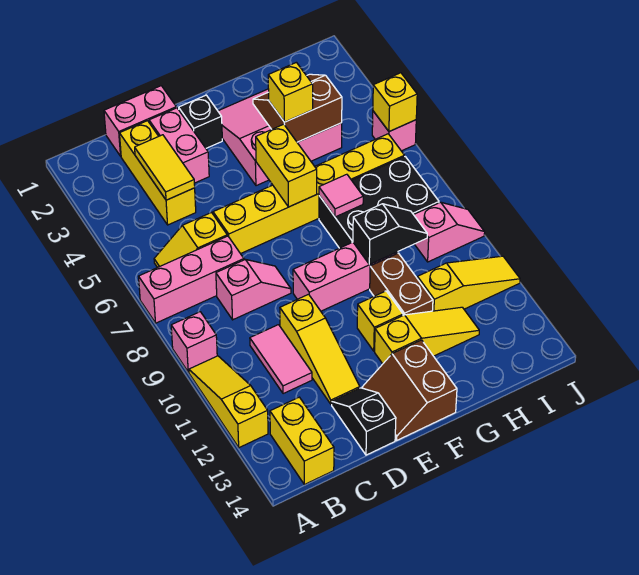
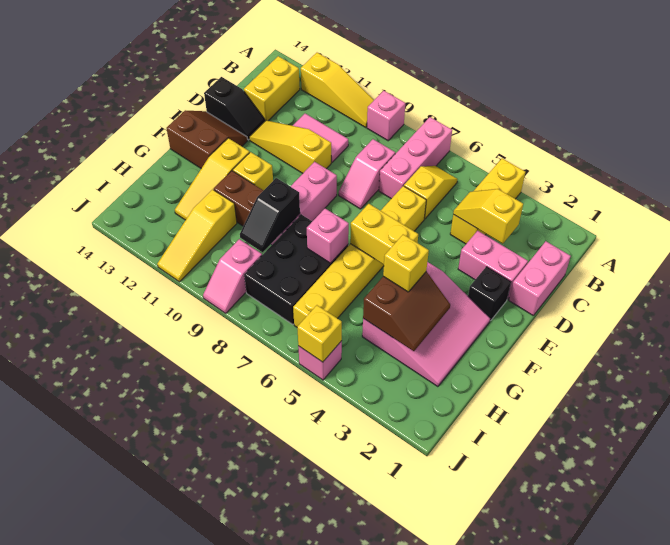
yellow brick B13:B14 level 1 -> yellow brick B13:C13 level 1
yellow brick C2:C4 level 1 -> yellow brick A4:C4 level 1
yellow tile C3:C4 level 2 -> yellow slope C3:C4 level 2 top 3
pink tile G7 level 2 -> pink brick G7 level 2

